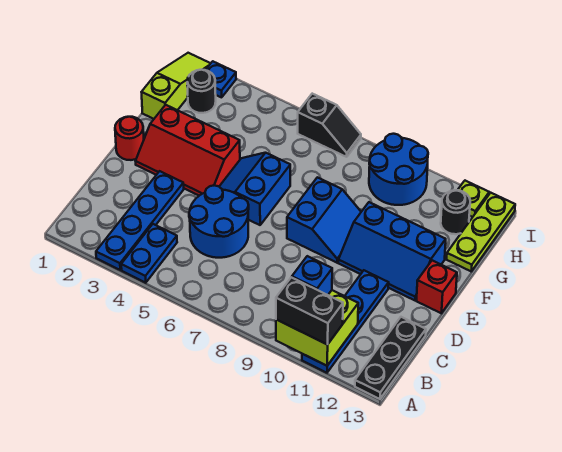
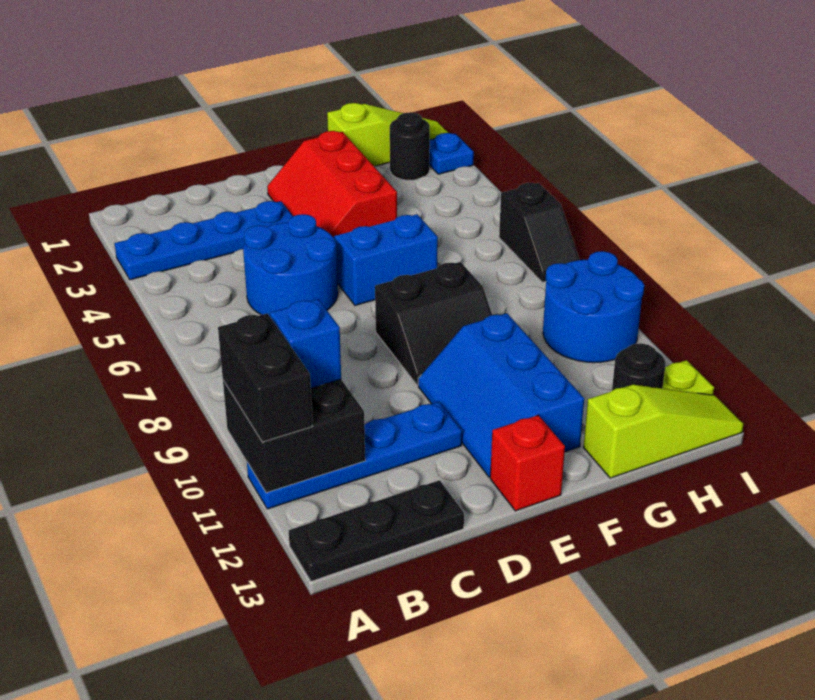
blue plate A4:B4 level 1 -> none
lime brick A10:B11 level 2 -> black brick A10:B11 level 2
red round brick E1 level 1 -> none
blue slope E8:F9 level 1 top 8 -> black slope E8:F9 level 1 top 8
lime plate G13:I13 level 1 -> lime slope G13:I13 level 1 top G

